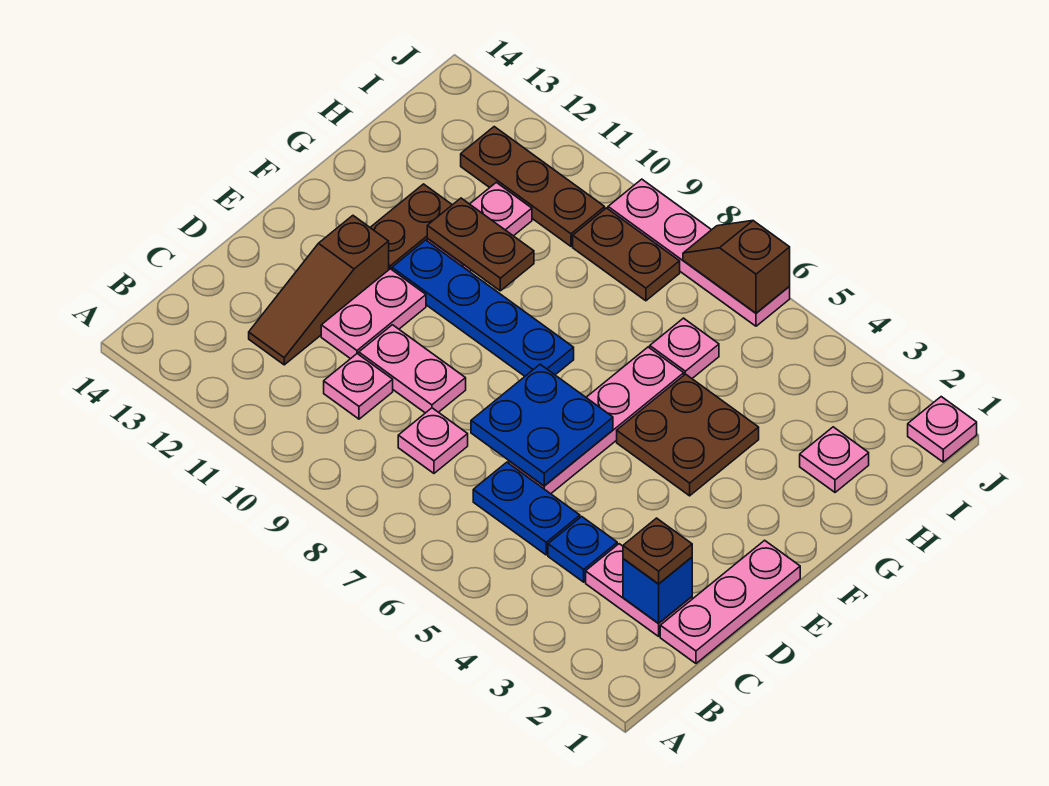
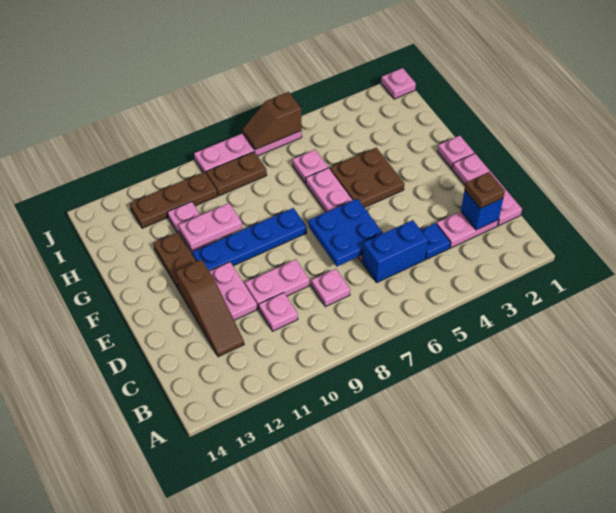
blue plate C5:C6 level 1 -> blue brick C5:C6 level 1
brown plate G10:G11 level 2 -> pink plate G10:G11 level 2
pink plate H2 level 1 -> pink plate F1 level 1

